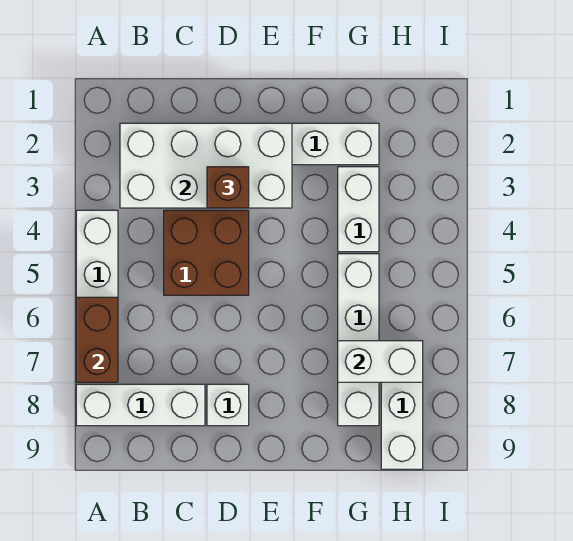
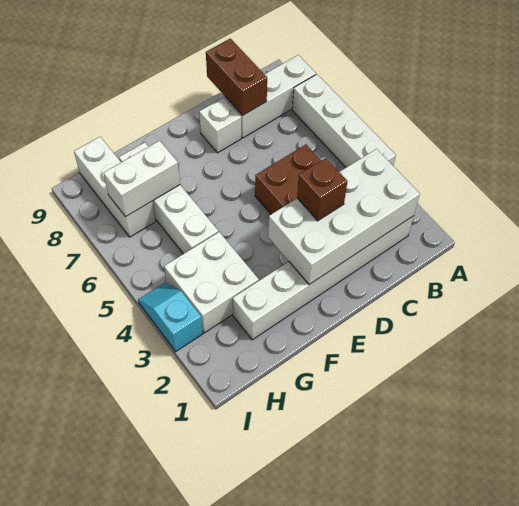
brown brick A6:A7 level 2 -> brown brick C8:C9 level 2
white brick G3:G4 level 1 -> white brick G3:H4 level 1
none -> cyan slope I3:I4 level 1 top 3

